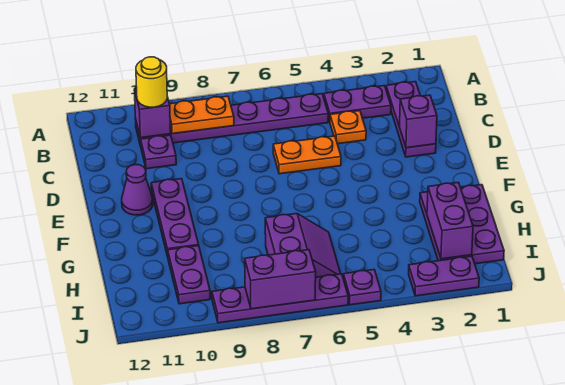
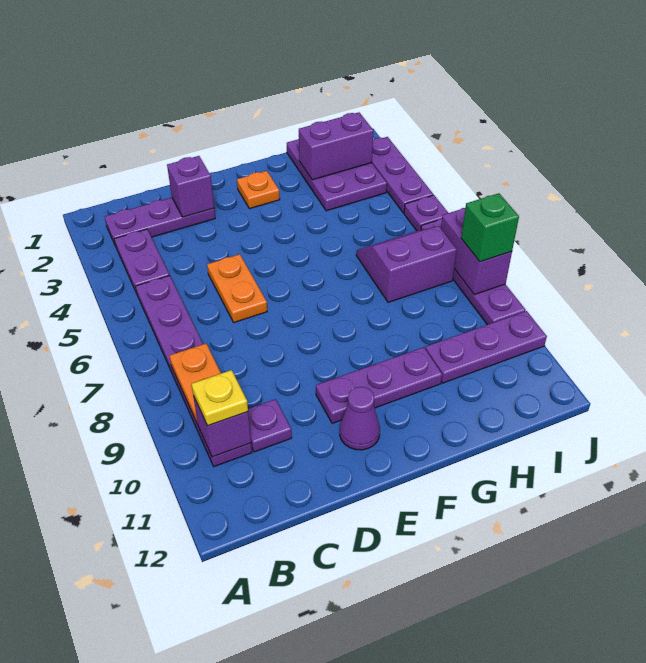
yellow round brick B10 level 3 -> yellow plate B10 level 3
orange plate C4 level 1 -> orange plate F2 level 1
purple plate G1:I2 level 1 -> purple plate H1:I3 level 1
purple plate H10:I10 level 1 -> purple plate H10:J10 level 1
purple plate J2:J3 level 1 -> purple plate J2:J4 level 1
none -> green brick J8 level 3

